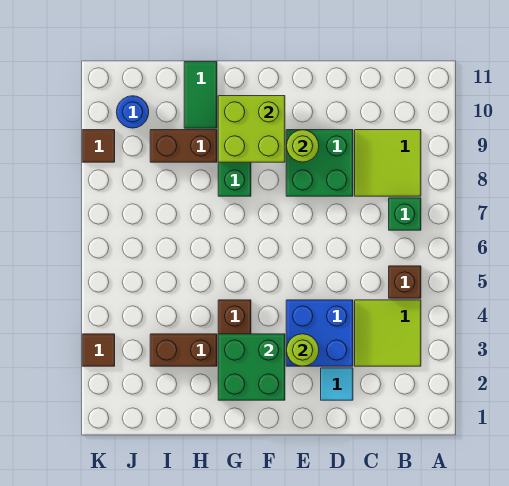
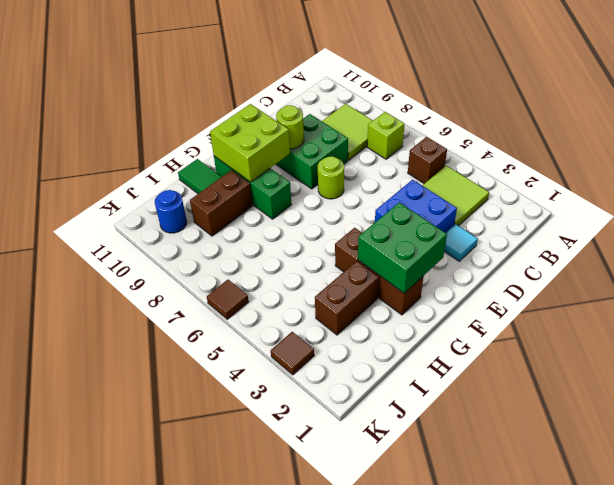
green brick B7 level 1 -> lime brick B7 level 1
lime round brick E3 level 2 -> lime round brick E7 level 1
brown tile K9 level 1 -> brown tile K6 level 1

